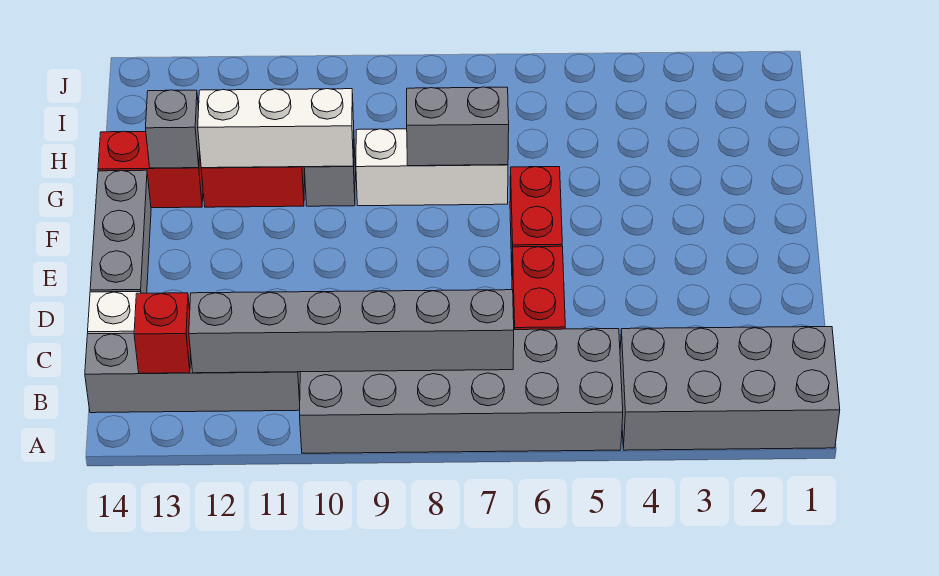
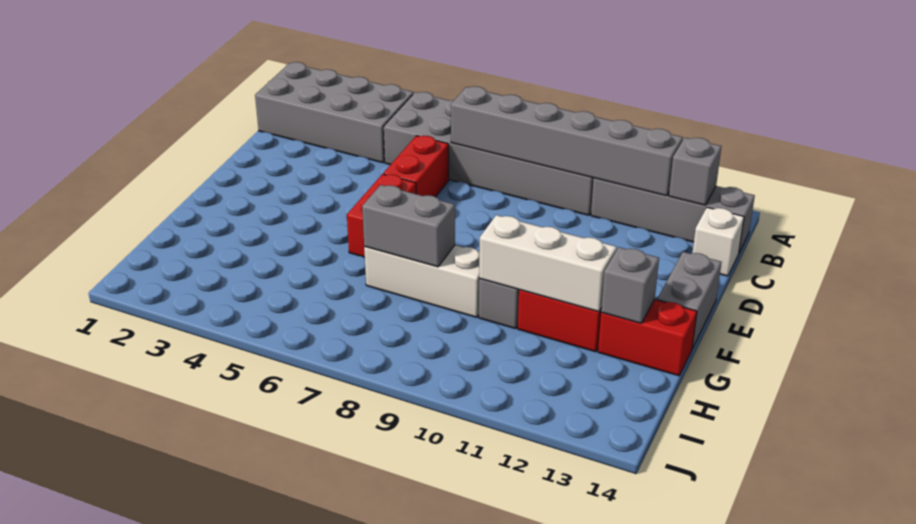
red brick B13 level 2 -> grey brick B13 level 2
grey brick D14:F14 level 1 -> grey brick E14:F14 level 1

